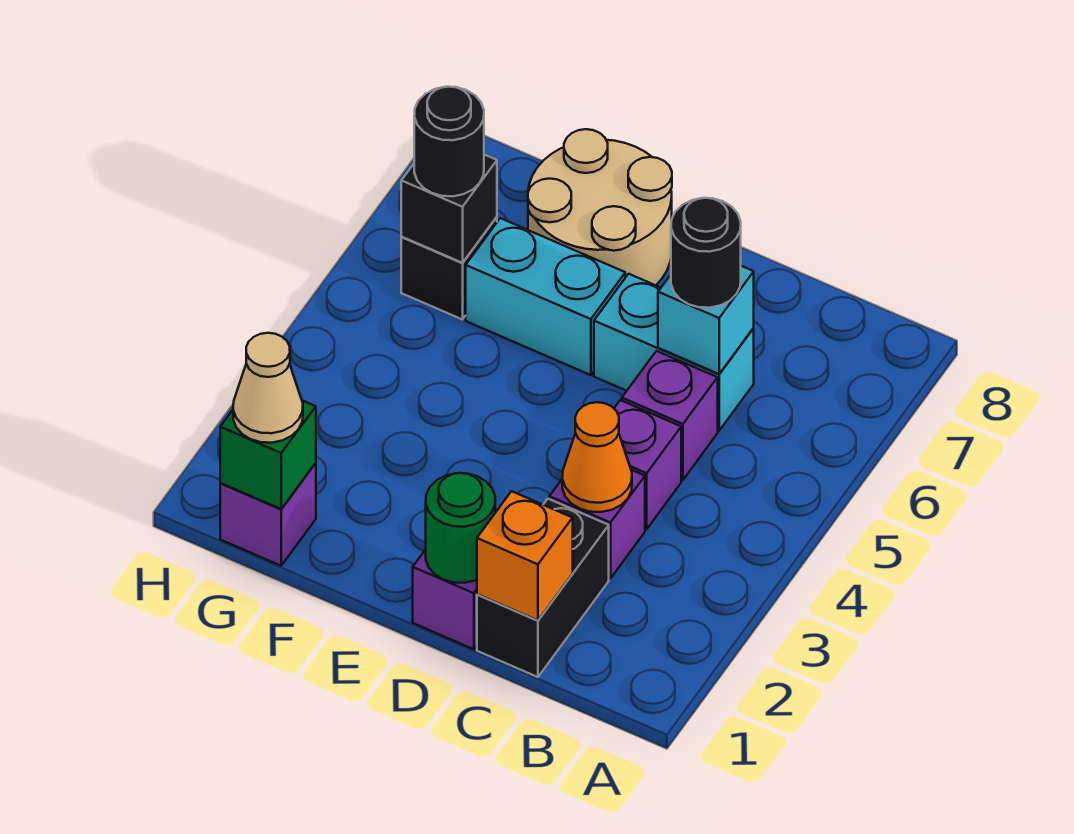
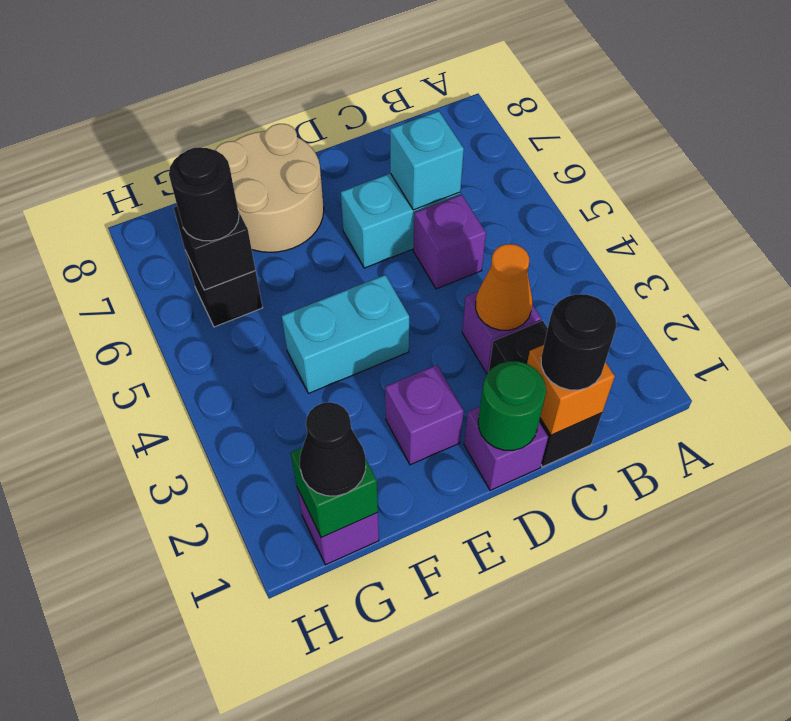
purple brick C4 level 1 -> purple brick E2 level 1
black round brick C6 level 3 -> black round brick C1 level 3
cyan brick E6:F6 level 1 -> cyan brick E4:F4 level 1
tan cone G1 level 3 -> black cone G1 level 3

